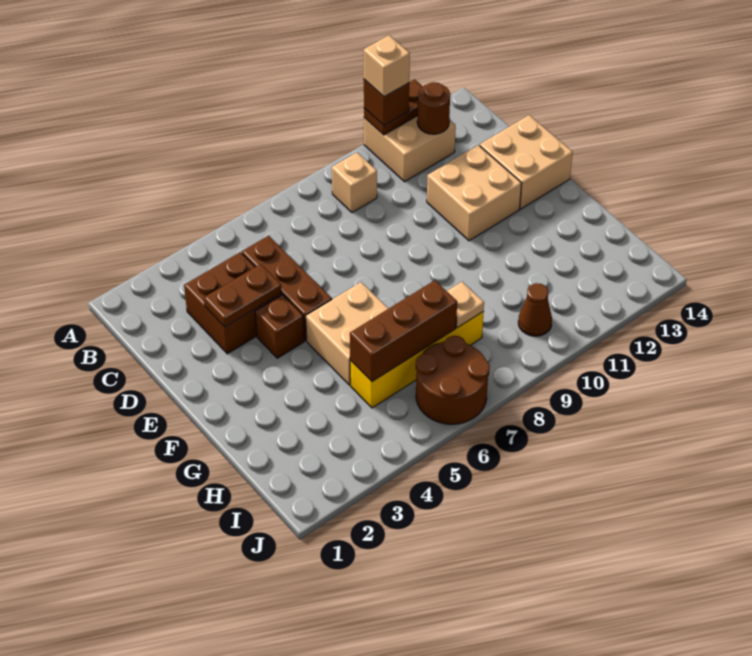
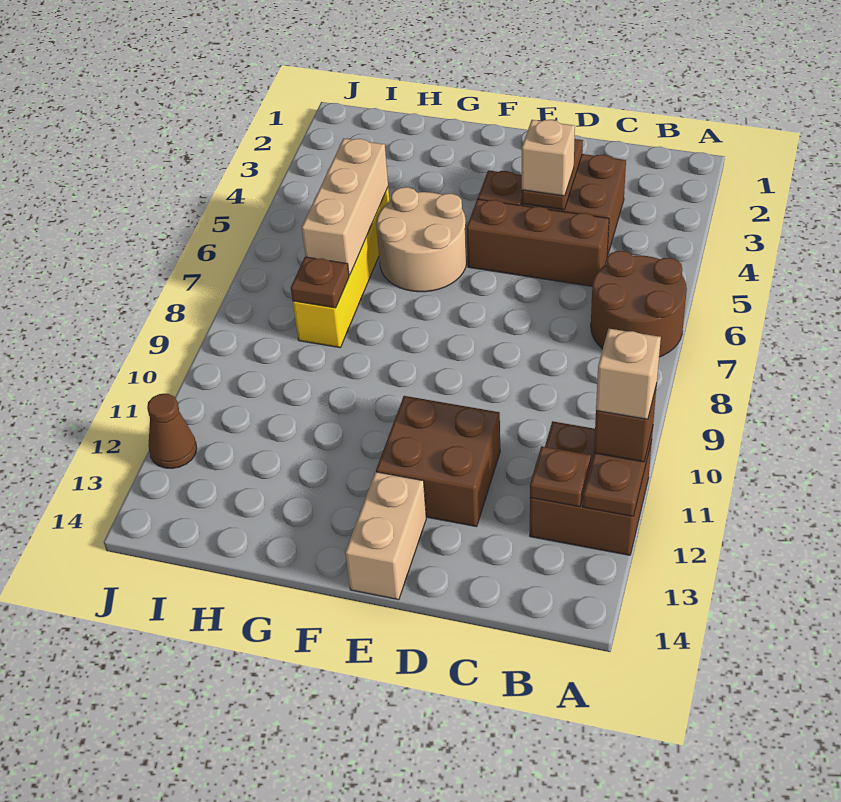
tan brick A11:B12 level 1 -> brown brick A11:B12 level 1
tan brick B9 level 1 -> tan brick D4 level 3
brown round brick B12 level 2 -> brown plate B12 level 2
tan brick D11:E12 level 1 -> brown brick D11:E12 level 1
tan brick D13:E14 level 1 -> tan brick E13:E14 level 1
tan brick F5:G6 level 1 -> tan round brick F5:G6 level 1
brown brick H5:H7 level 2 -> tan brick H5:H7 level 2
tan plate H8 level 2 -> brown plate H8 level 2
brown round brick I6:J7 level 1 -> brown round brick A6:B7 level 1
brown cone I10 level 1 -> brown cone J12 level 1

